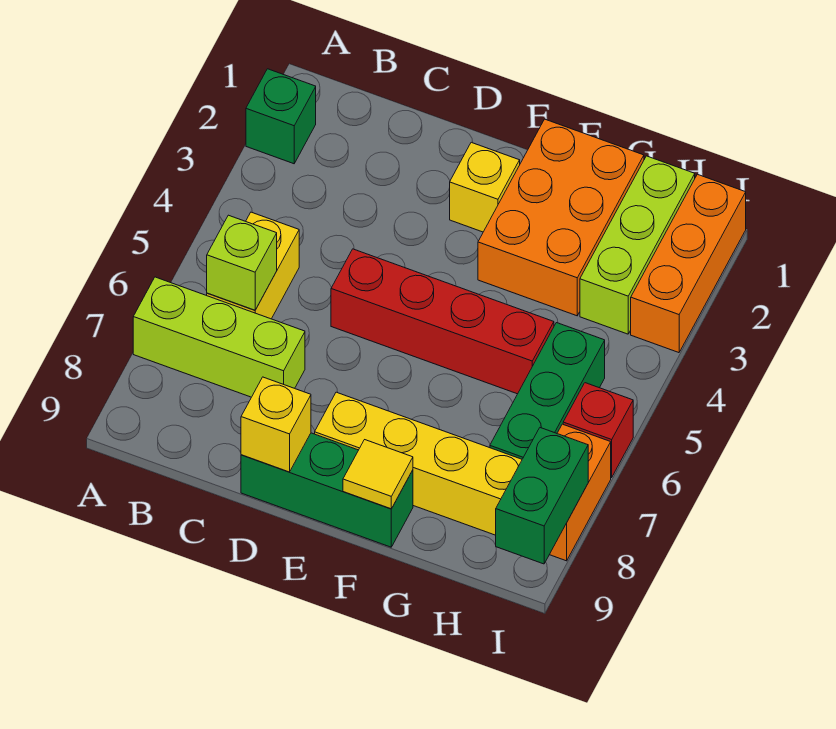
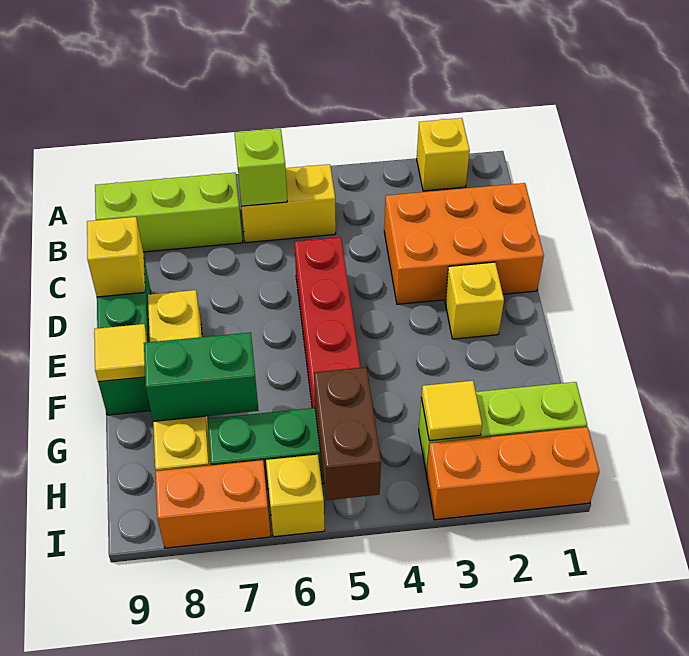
green brick A2 level 1 -> yellow brick A2 level 1
lime brick A7:C7 level 1 -> lime brick B7:B9 level 1
orange brick F1:G3 level 1 -> orange brick C1:D3 level 1
none -> yellow tile H3 level 2
none -> brown brick H5:I5 level 2
red brick I6 level 1 -> yellow brick I6 level 1
green brick I8:I9 level 2 -> green brick G7:G8 level 2

